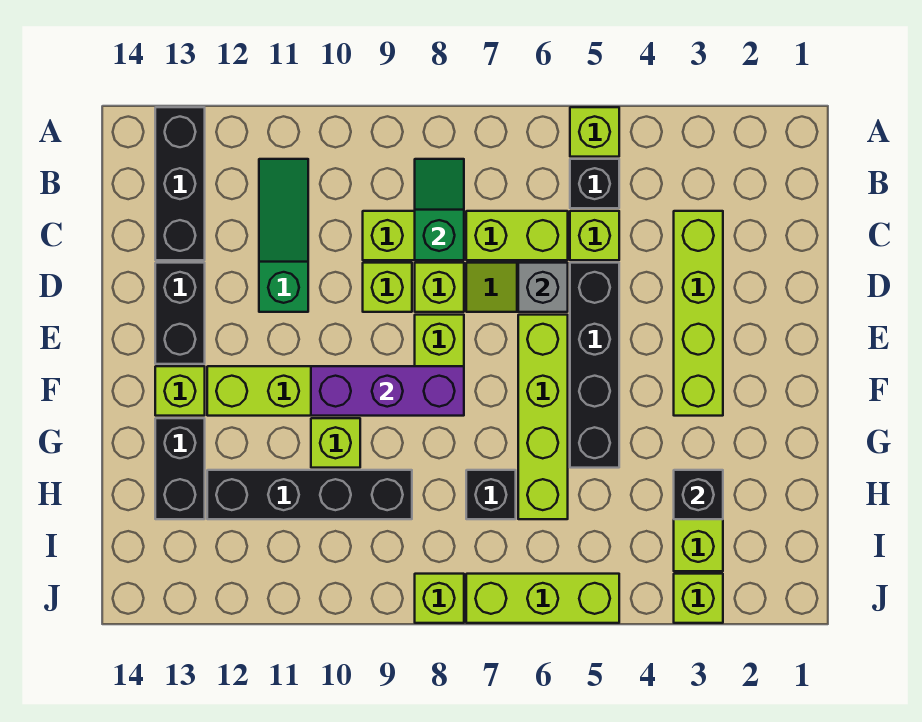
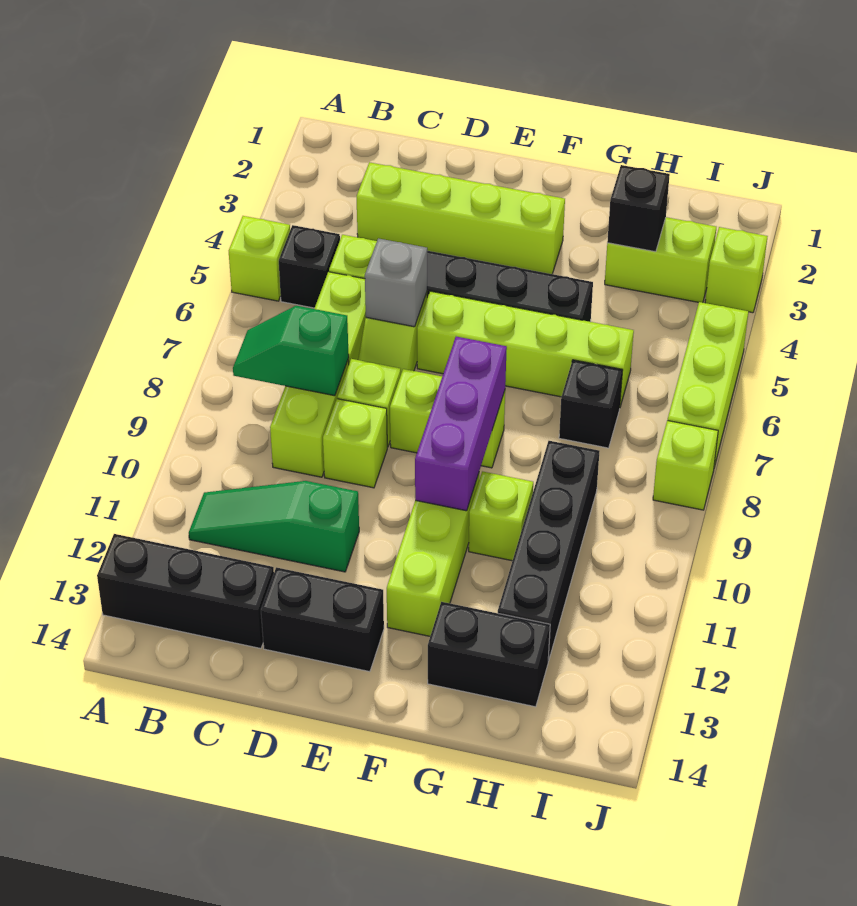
lime brick F13 level 1 -> none

